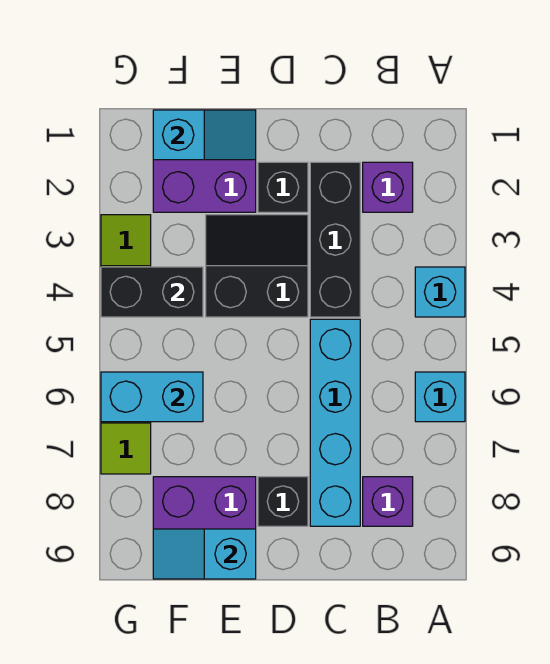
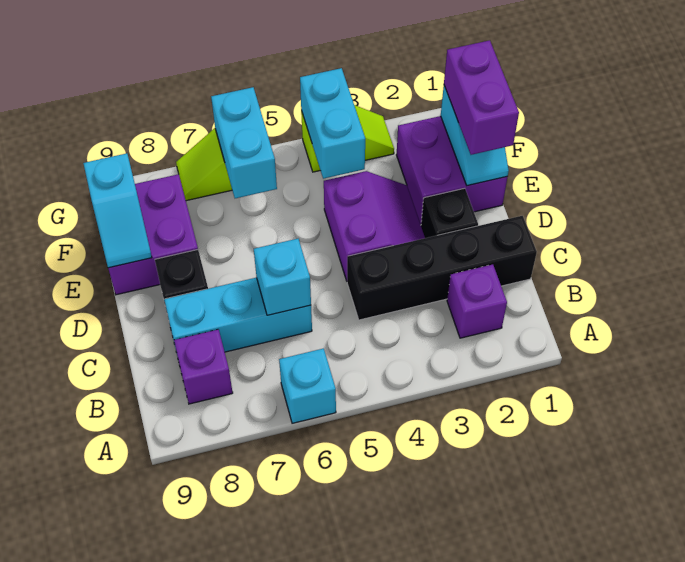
cyan brick A4 level 1 -> cyan brick C6 level 2
black brick C2:C4 level 1 -> black brick C1:C4 level 1
cyan brick C5:C8 level 1 -> cyan brick C6:C8 level 1
black slope D3:E4 level 1 top 4 -> purple slope D3:E4 level 1 top 4
none -> purple brick E1:F1 level 3
cyan slope E9:F9 level 2 top E -> cyan slope E9:F9 level 2 top F
black brick F4:G4 level 2 -> cyan brick F4:G4 level 2

